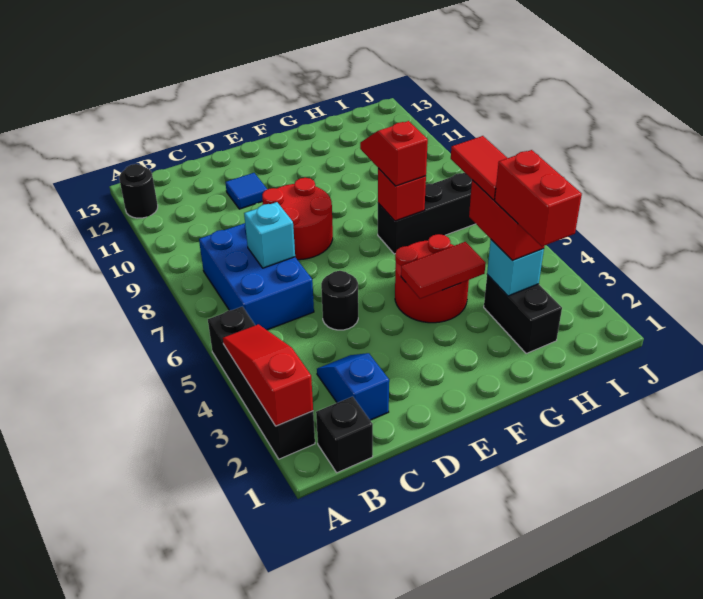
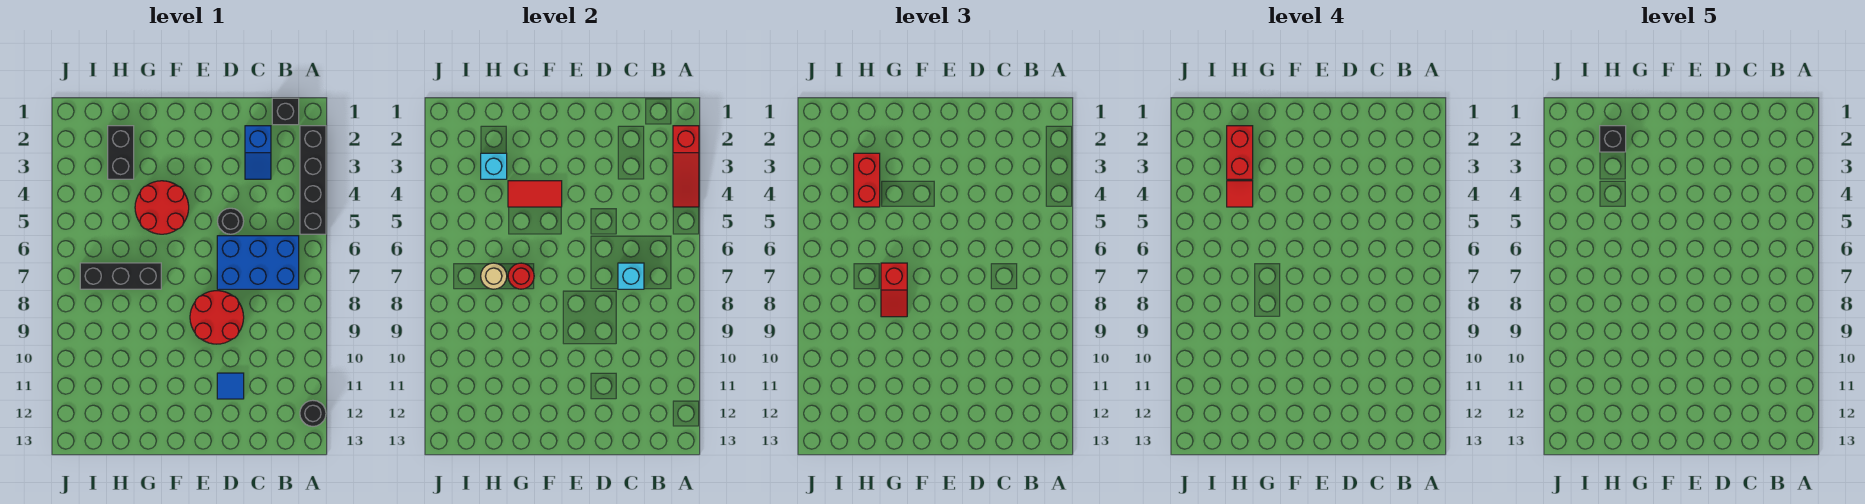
blue brick B6:C8 level 1 -> blue brick B6:D7 level 1
red brick G7 level 2 -> red round brick G7 level 2
none -> black brick H2 level 5
red tile H4:H5 level 4 -> red tile H4 level 4
none -> tan round brick H7 level 2

